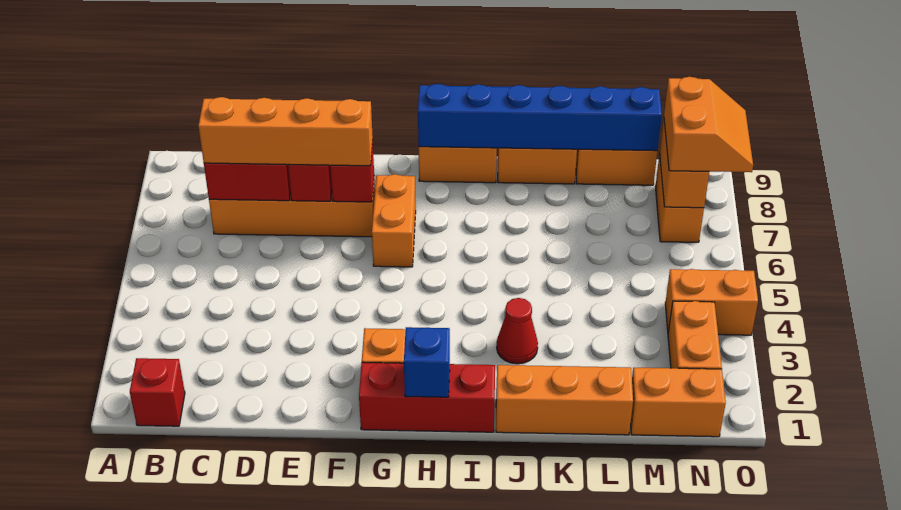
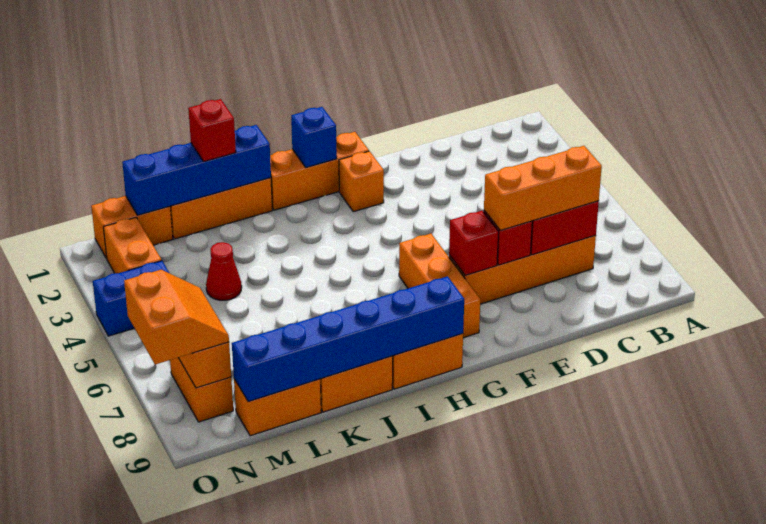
red brick B1 level 1 -> red brick K1 level 3
orange brick C7:F7 level 3 -> orange brick C7:E7 level 3
red brick G1:I1 level 1 -> orange brick G1:I1 level 1
orange brick G6:G7 level 1 -> orange brick G6:G8 level 1
none -> blue brick J1:M1 level 2
red cone J3 level 1 -> red cone L4 level 1
orange brick N4:O4 level 1 -> blue brick N4:O4 level 1
orange slope N7:O8 level 3 top N -> orange slope N7:O8 level 3 top O

